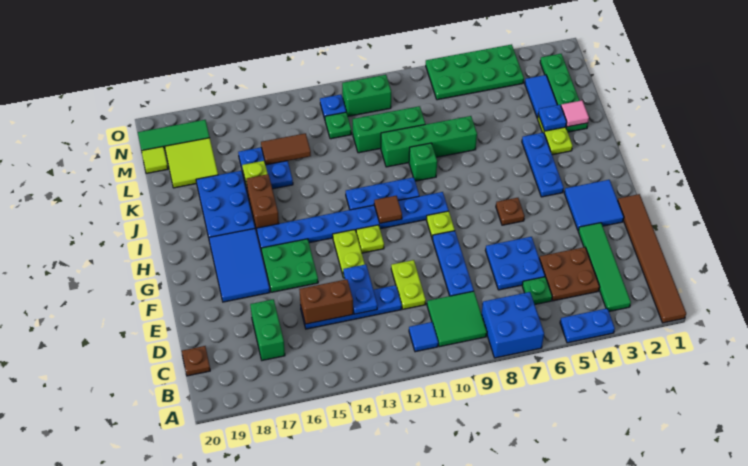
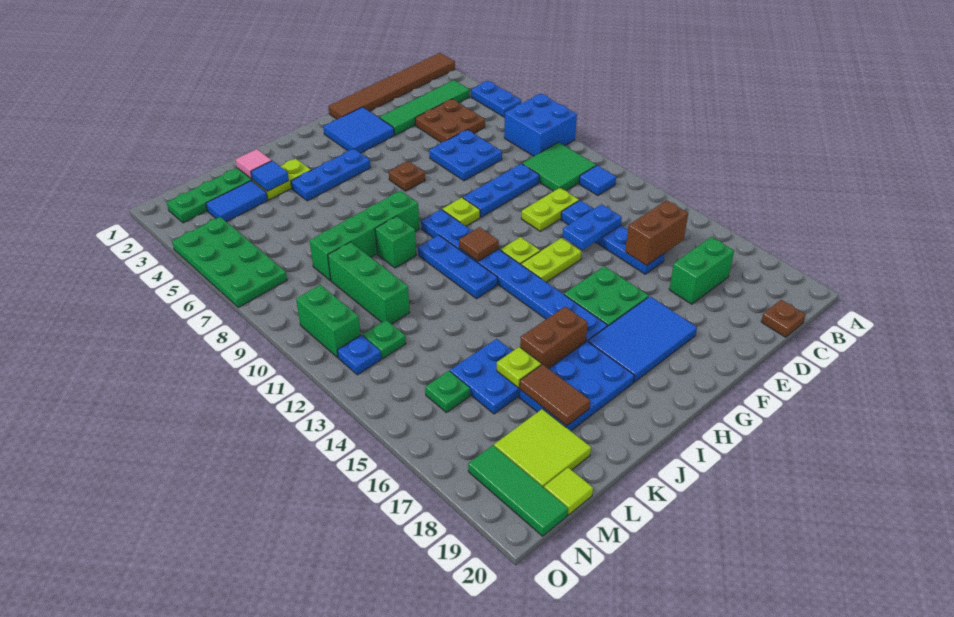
green plate C6 level 1 -> green plate M15 level 1
brown brick D14:D15 level 2 -> brown brick C15:D15 level 2
blue plate K3 level 2 -> blue tile K3 level 2
green brick K7:K10 level 1 -> green brick I8:L8 level 1
brown tile L14:L15 level 2 -> brown tile K17:K18 level 2

